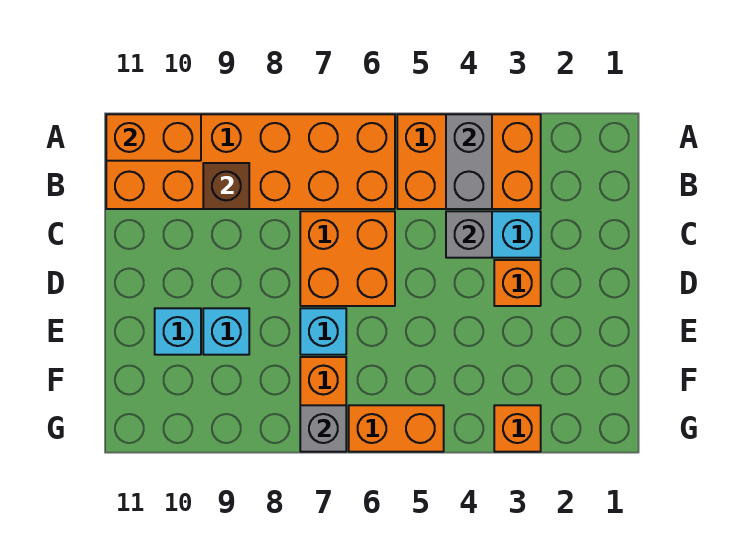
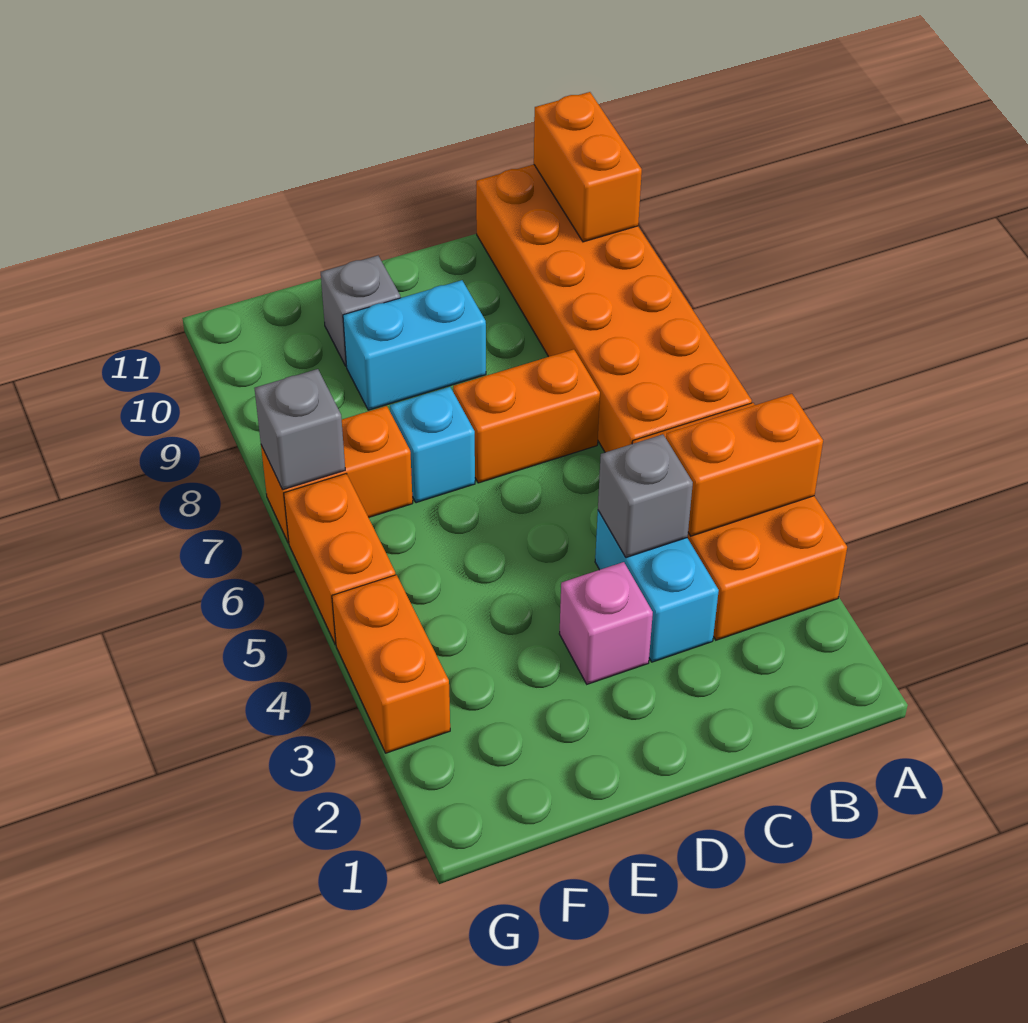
grey brick A4:B4 level 2 -> orange brick A4:B4 level 2
brown brick B9 level 2 -> none
orange brick C6:D7 level 1 -> orange brick C7:D7 level 1
orange brick D3 level 1 -> pink brick D3 level 1
cyan brick E9 level 1 -> cyan brick D9:E9 level 1
cyan brick E10 level 1 -> grey brick E10 level 1
orange brick G3 level 1 -> orange brick G3:G4 level 1

